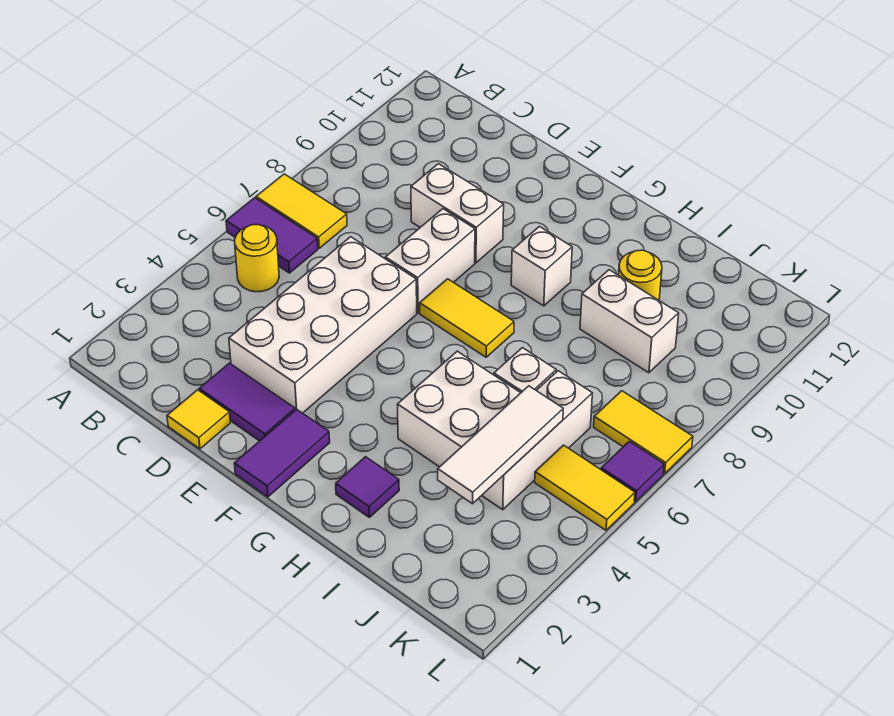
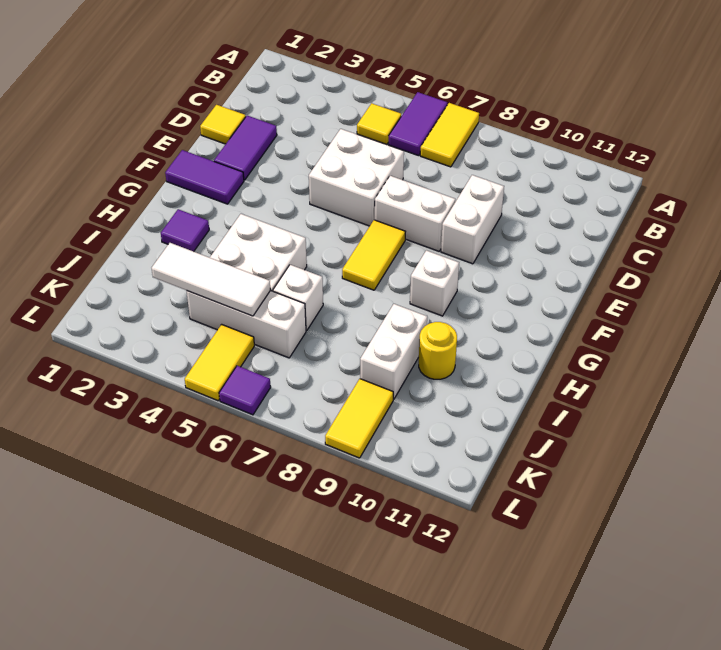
yellow round brick B5 level 1 -> yellow tile B5 level 1
white brick D3:E6 level 1 -> white brick D5:E6 level 1
yellow tile K7:L7 level 1 -> yellow tile K9:L9 level 1

